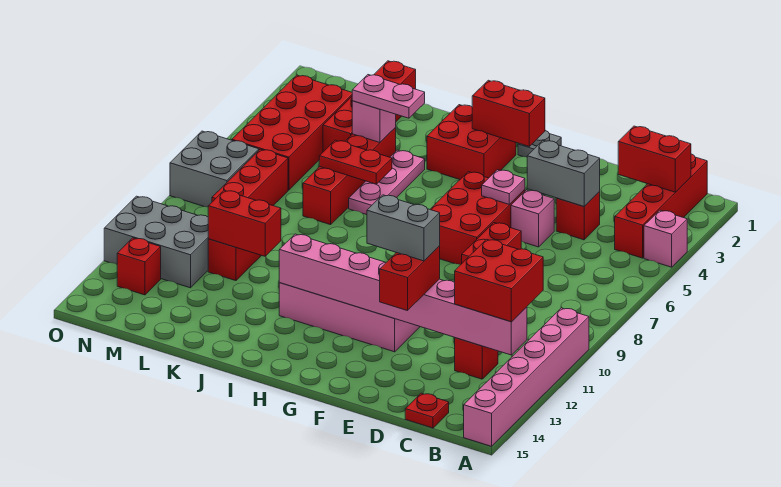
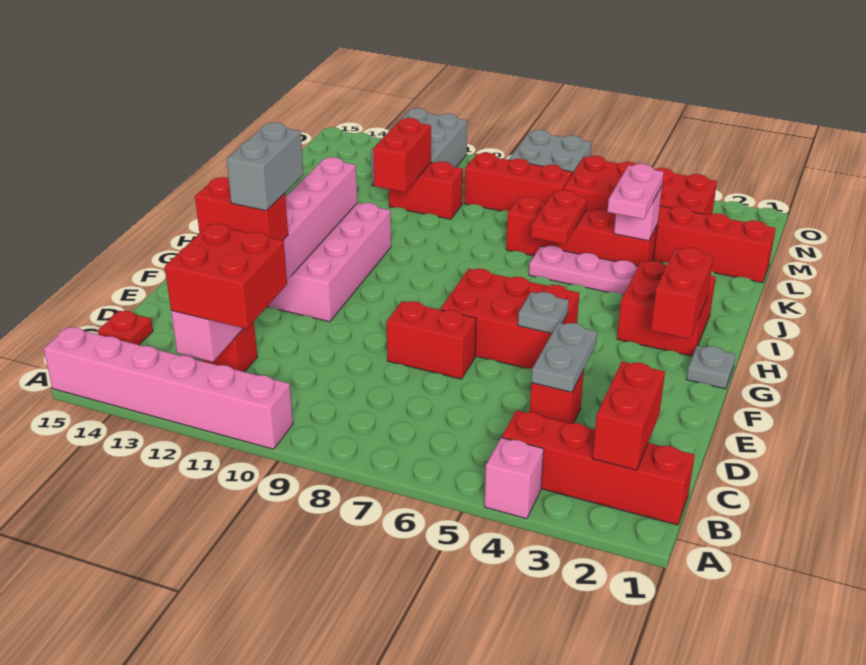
grey brick D4:E4 level 2 -> grey plate D4:E4 level 2
pink brick E5 level 1 -> none
pink plate F5 level 2 -> grey plate F5 level 2
red brick N13 level 1 -> none

